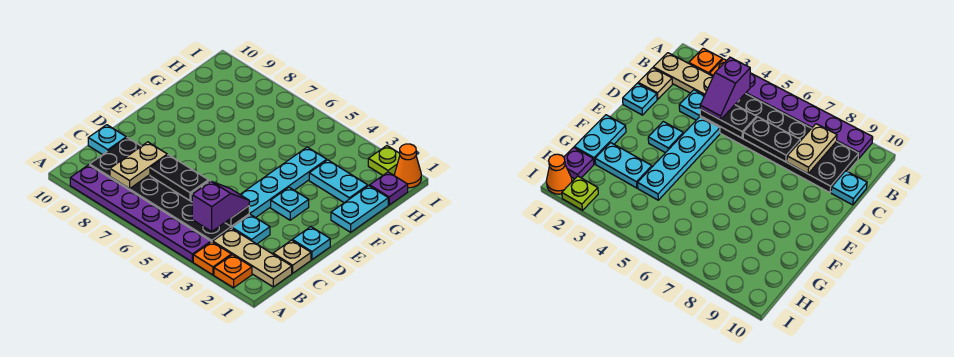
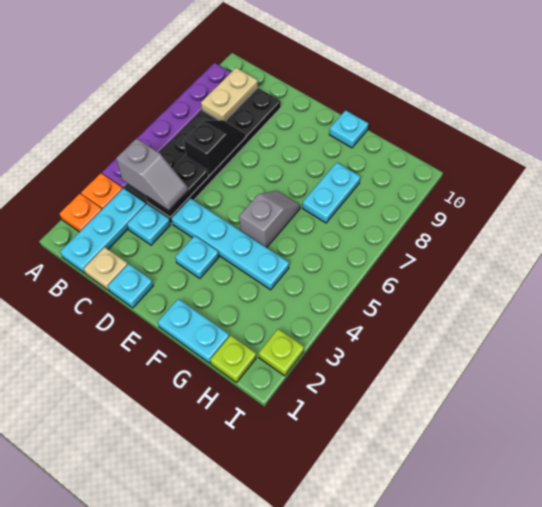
tan plate B1:B3 level 1 -> cyan plate B1:B3 level 1
purple slope B4:C4 level 3 top B -> grey slope B4:C4 level 3 top B
tan plate B8:C8 level 2 -> tan plate B8:B9 level 2
black plate C6:C7 level 2 -> black slope C6:C7 level 2 top 6
cyan plate C10 level 1 -> cyan plate F10 level 1
none -> grey slope F5:F6 level 1 top 5
cyan plate G2:G3 level 1 -> cyan plate G7:G8 level 1
purple plate H1 level 1 -> lime plate H1 level 1
orange cone I1 level 1 -> none

